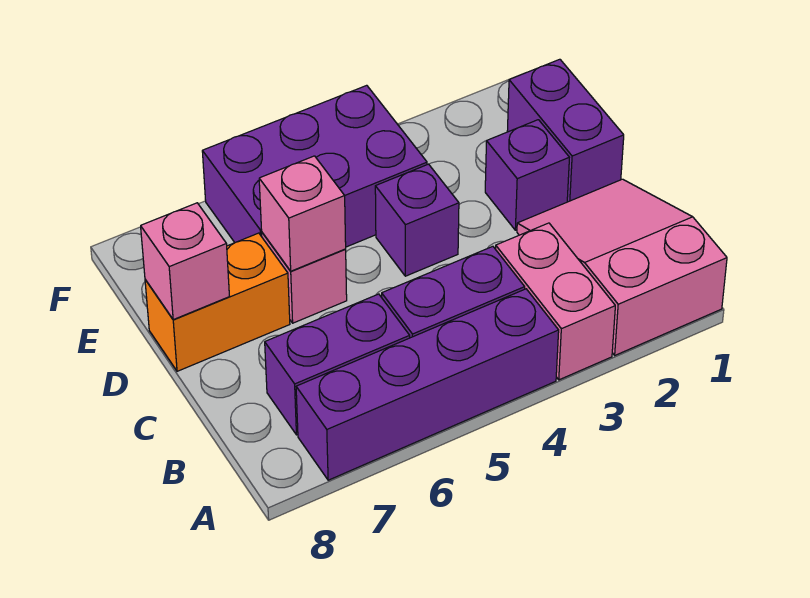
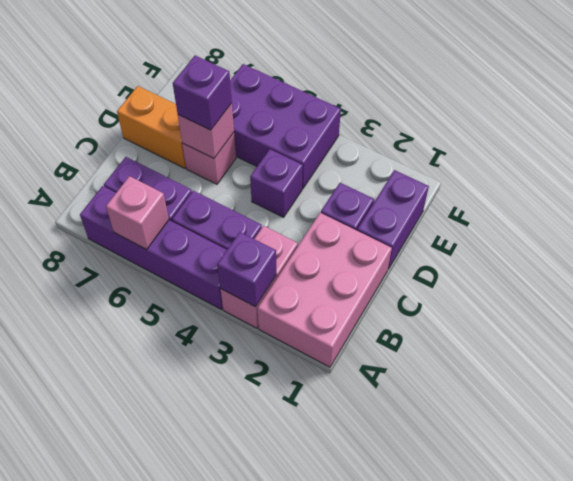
pink slope A1:C2 level 1 top A -> pink brick A1:C2 level 1
none -> purple brick A3 level 2
none -> purple brick D6 level 3
pink brick D8 level 2 -> pink brick A6 level 2

